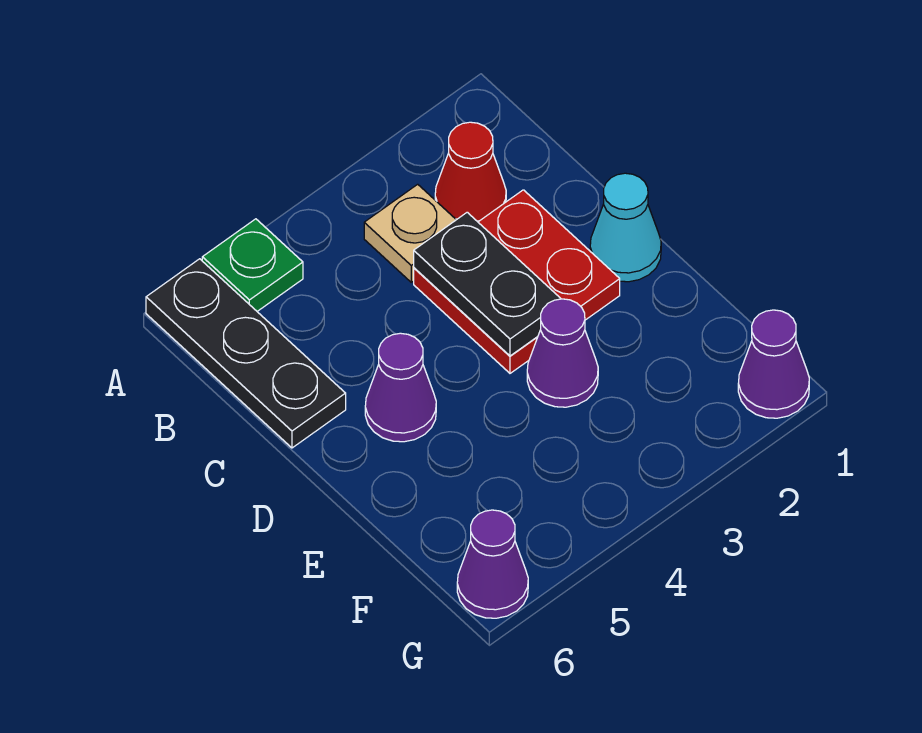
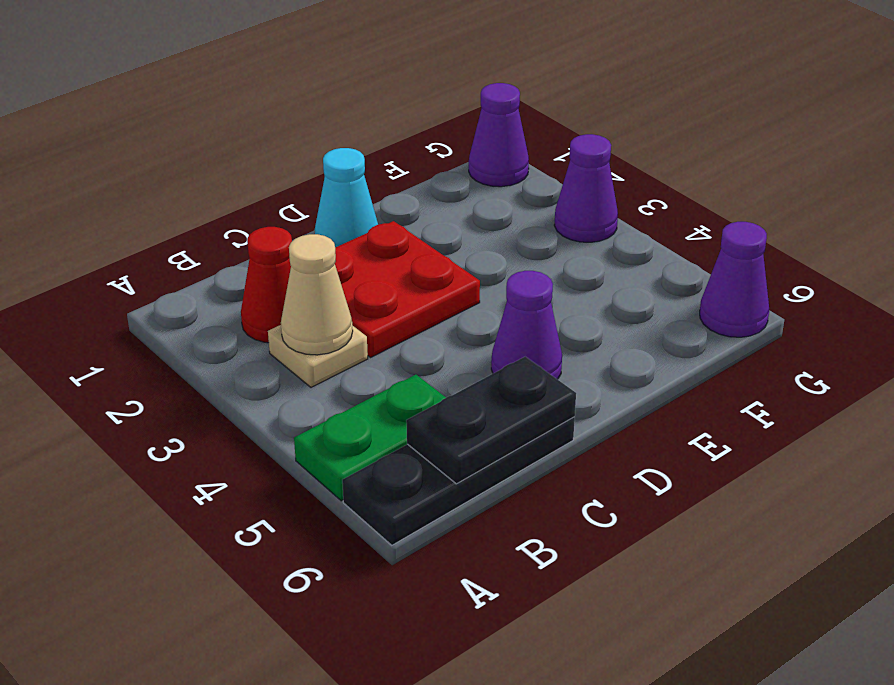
green plate A5 level 1 -> green plate A5:B5 level 1
none -> tan cone B3 level 2
black plate C3:D3 level 2 -> black plate B6:C6 level 2
purple cone E3 level 1 -> purple cone G3 level 1

